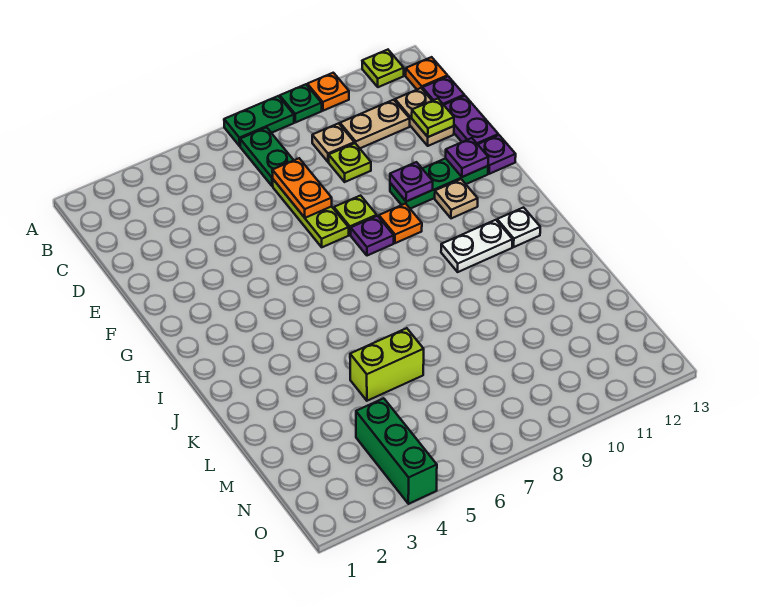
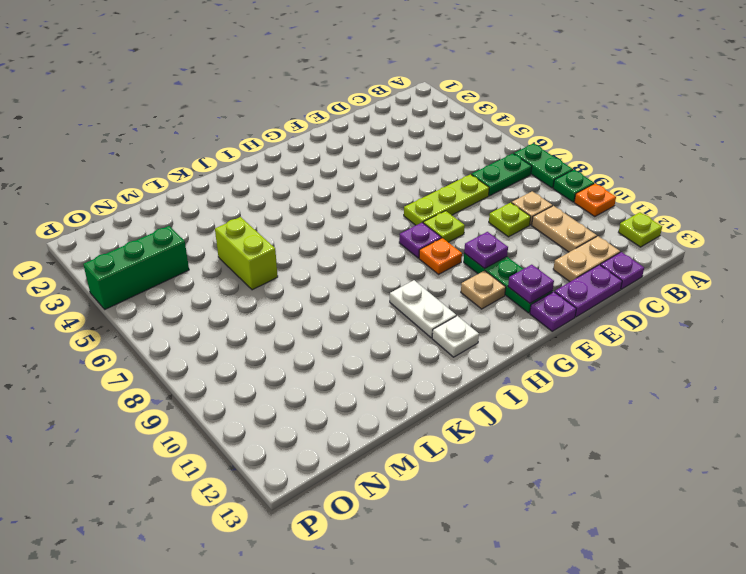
orange plate B13 level 1 -> none
orange plate D7:E7 level 2 -> none
lime plate D12 level 2 -> none

